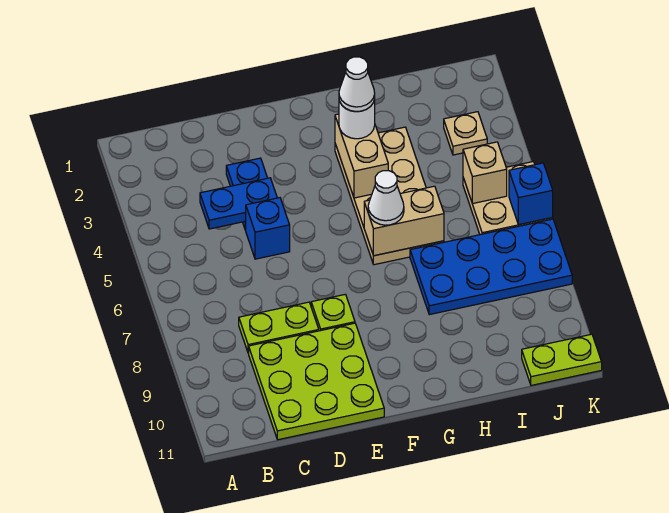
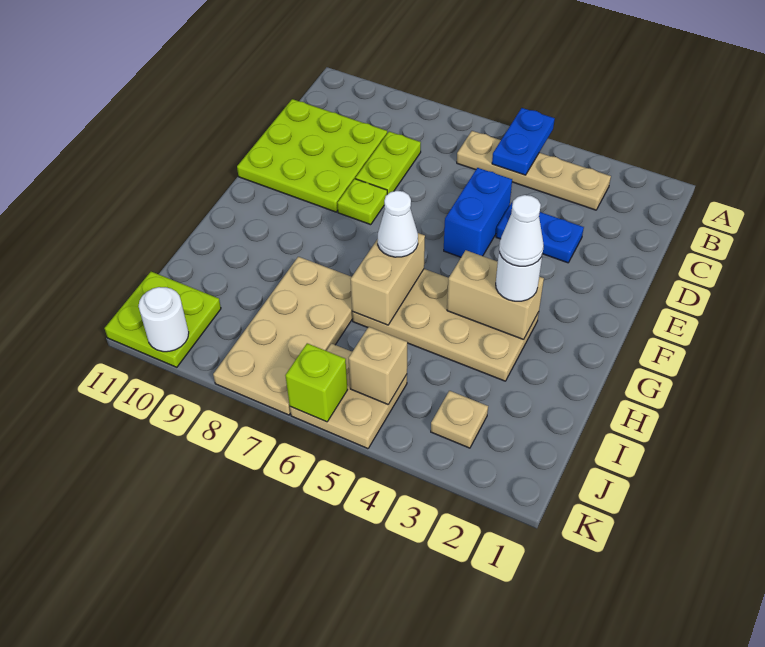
none -> tan plate B3:B6 level 1
blue plate C4:D4 level 2 -> blue plate A5:B5 level 2
blue brick D5 level 1 -> blue brick D5:E5 level 1
blue plate H7:K8 level 1 -> tan plate H7:K8 level 1
lime plate J11:K11 level 1 -> lime plate J10:K11 level 1
blue brick K6 level 2 -> lime brick K6 level 2
none -> white round brick K10 level 2

